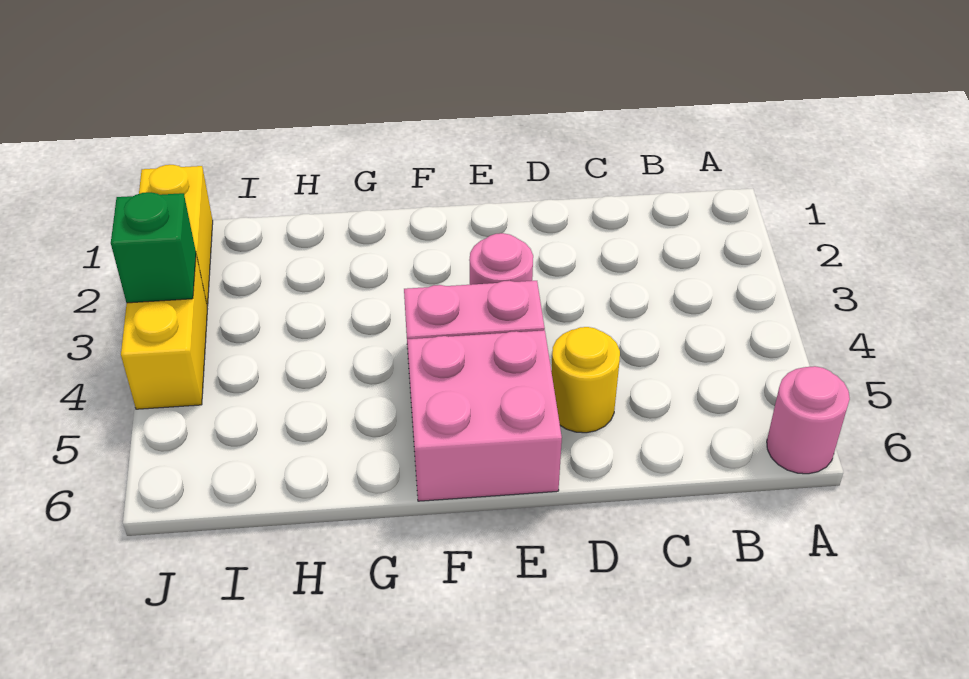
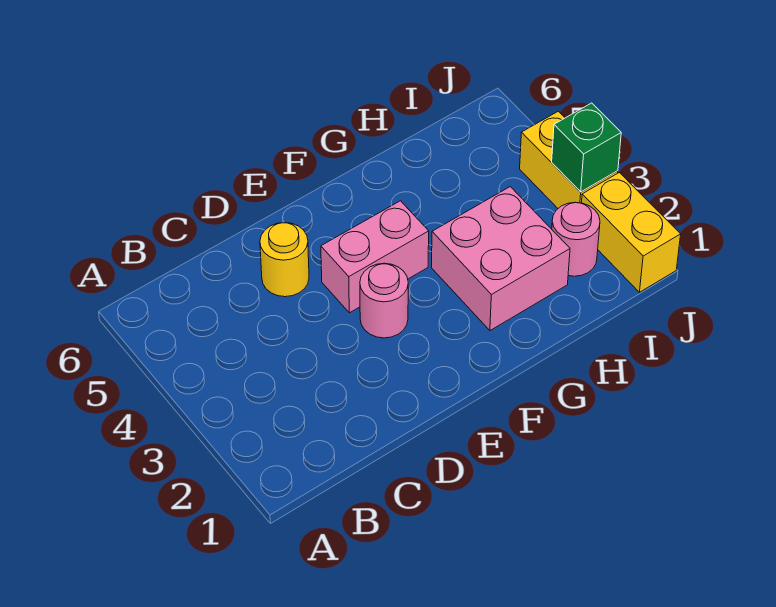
pink round brick A6 level 1 -> pink round brick I2 level 1
pink brick E5:F6 level 1 -> pink brick G2:H3 level 1

